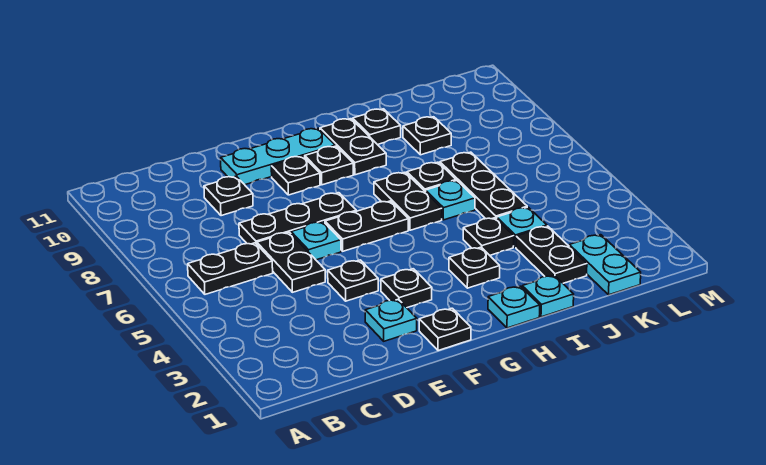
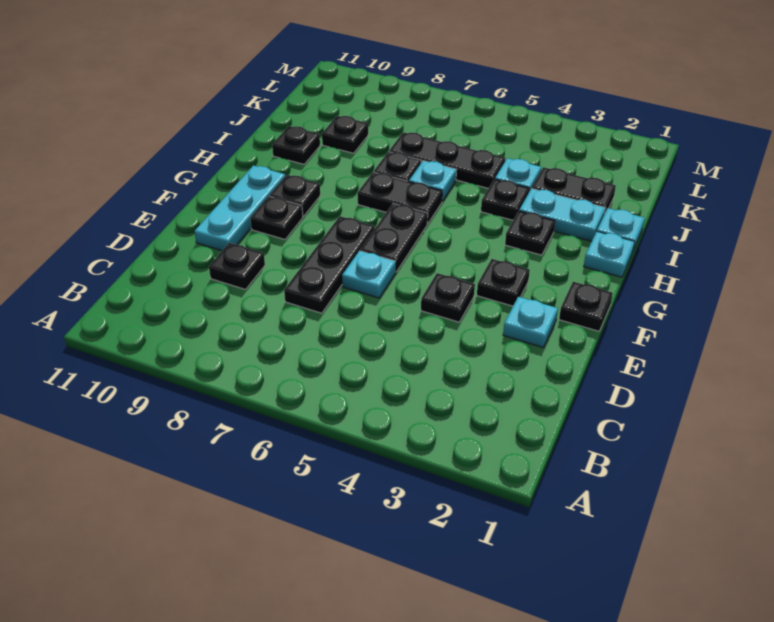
black plate B6:C6 level 1 -> none
black plate D5:D6 level 1 -> none
black plate H9:H10 level 1 -> none
cyan plate K1:K2 level 1 -> cyan plate I2:I3 level 1

